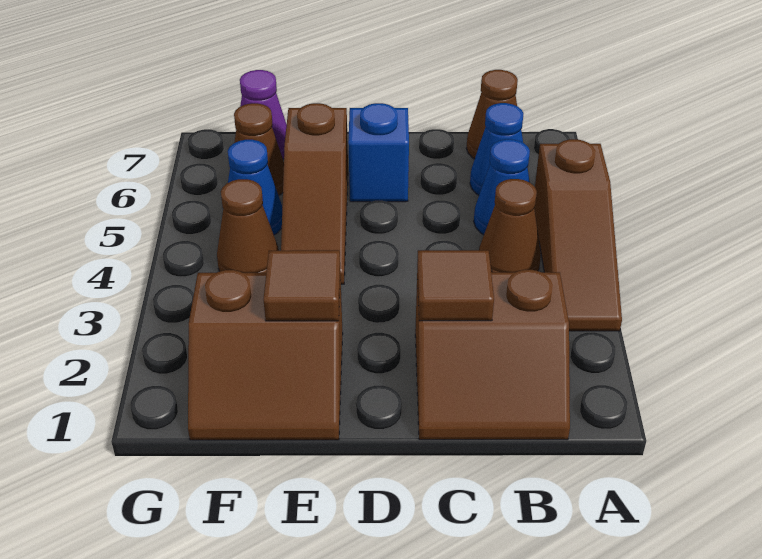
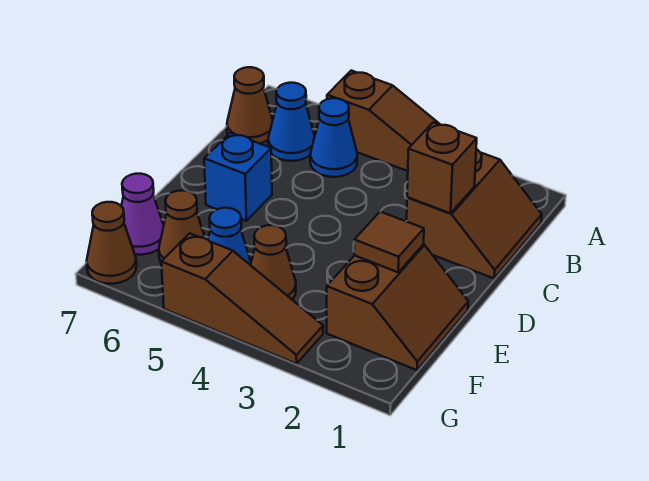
brown cone B4 level 1 -> brown cone G7 level 1
brown tile C2 level 2 -> brown brick C2 level 2
brown slope E4:E6 level 1 top 6 -> brown slope G3:G5 level 1 top 5

